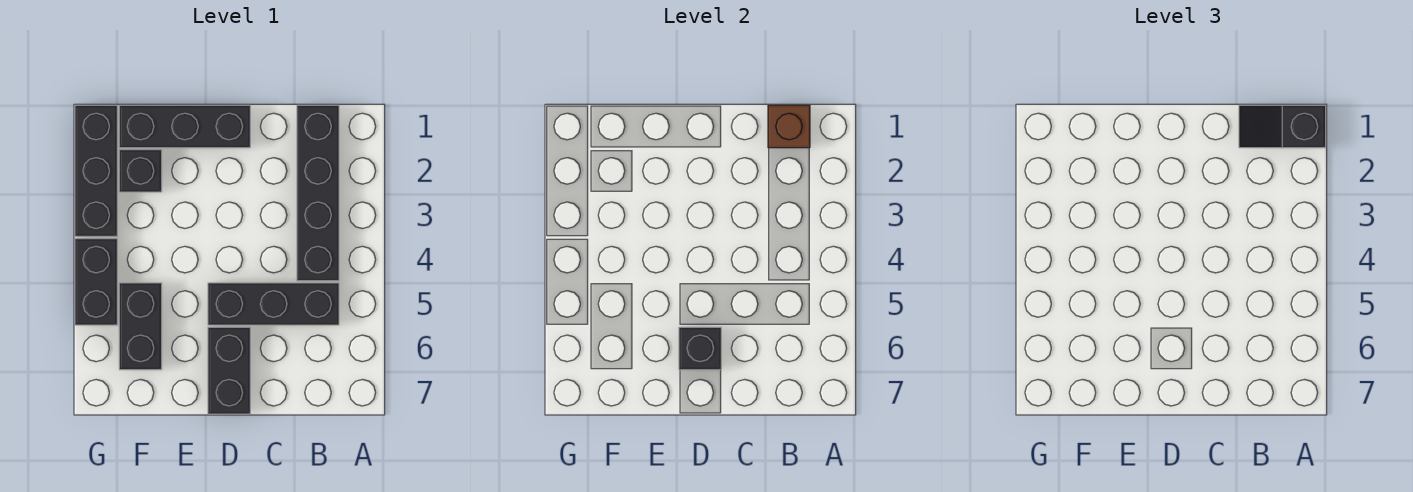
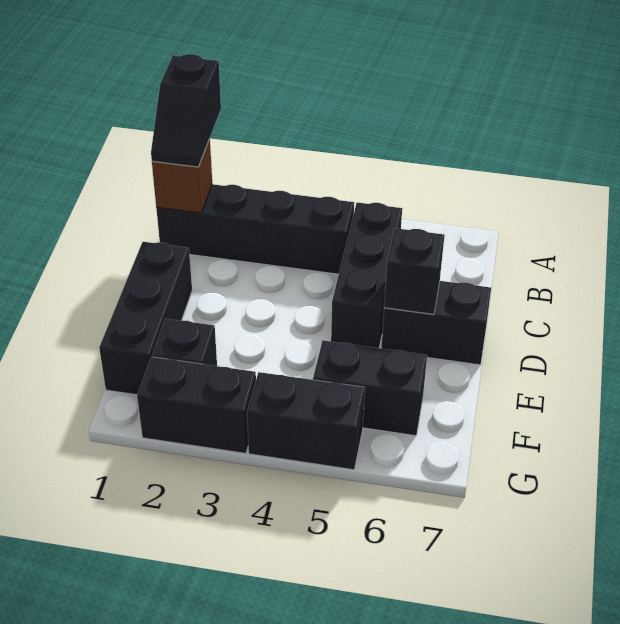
black brick G1:G3 level 1 -> black brick G2:G3 level 1

